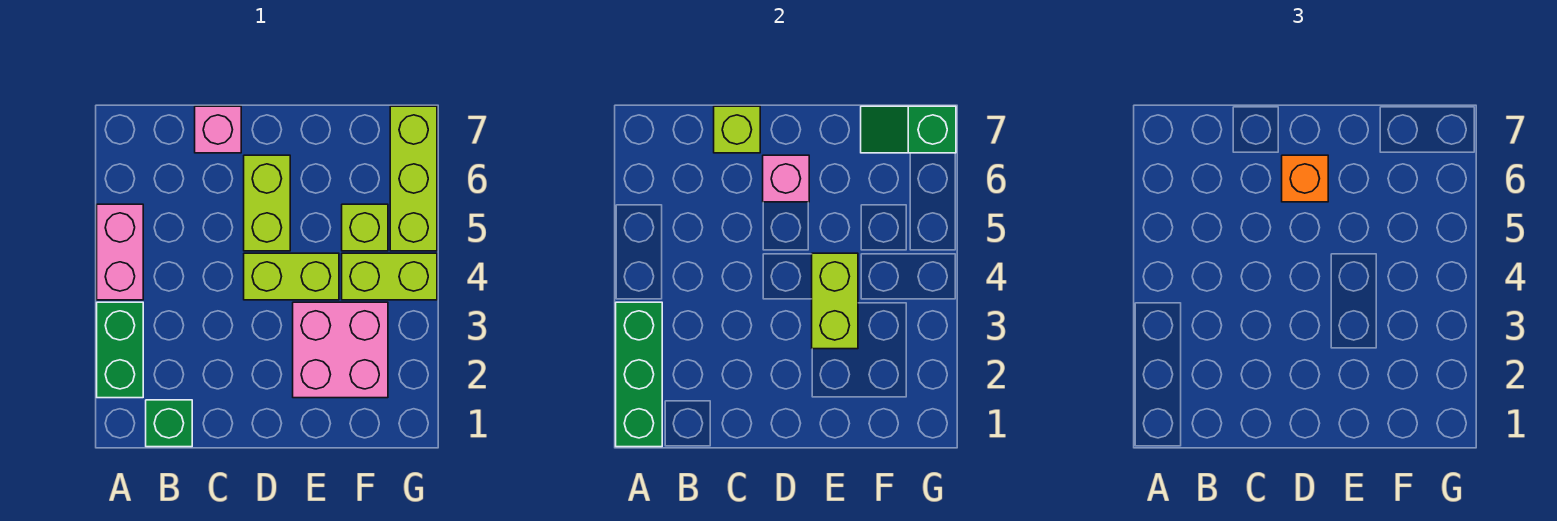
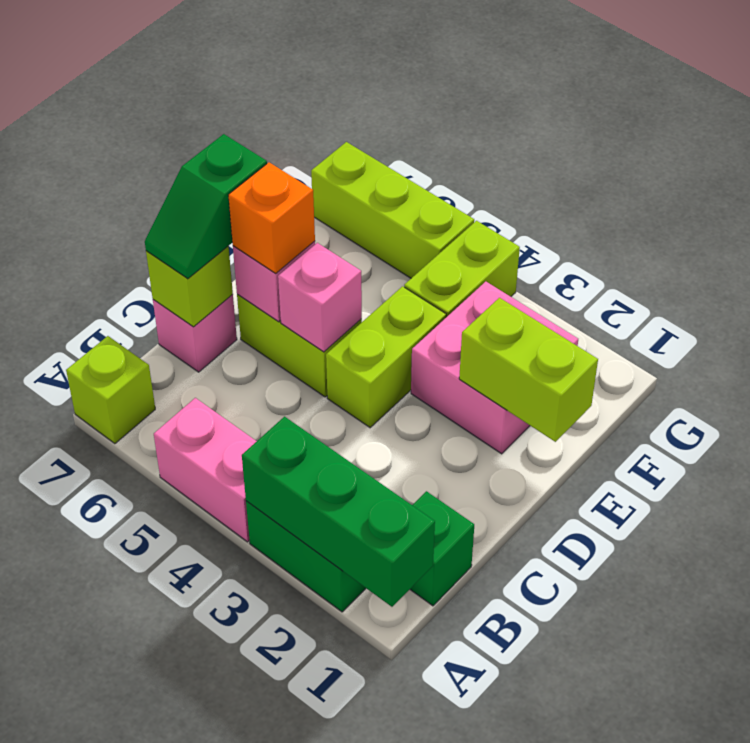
none -> pink brick D5 level 2
lime brick E3:E4 level 2 -> lime brick E1:E2 level 2
lime brick F5 level 1 -> lime brick A7 level 1
green slope F7:G7 level 2 top G -> green slope C7:D7 level 3 top D

